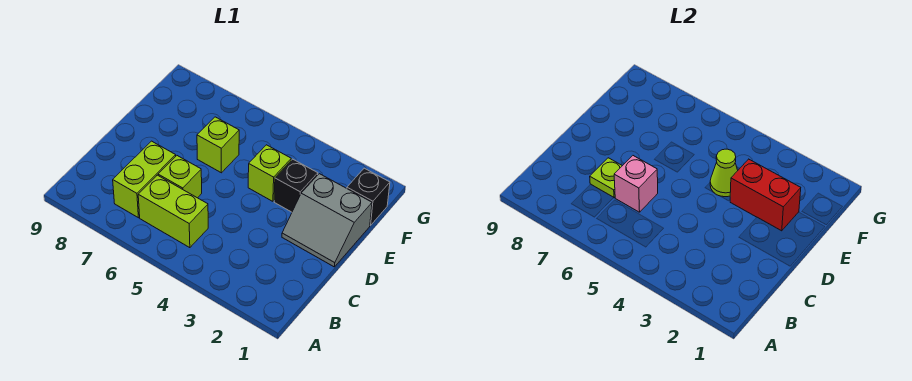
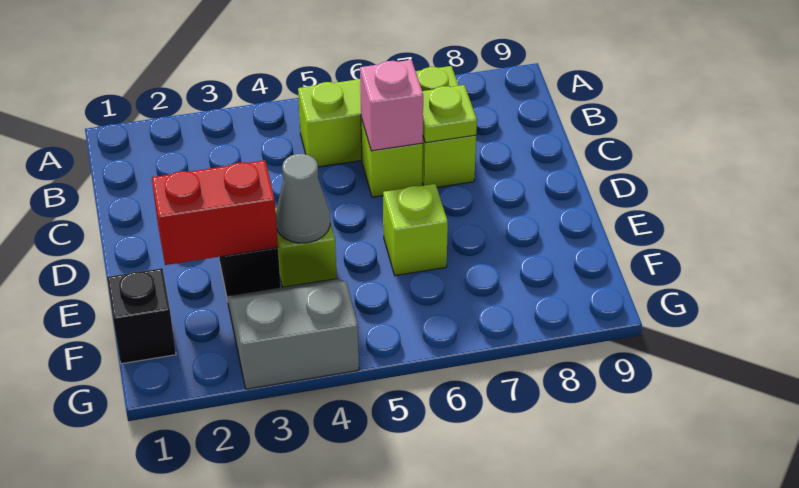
grey slope D1:E2 level 1 top E -> grey slope F3:G4 level 1 top G
lime cone E4 level 2 -> grey cone E4 level 2

